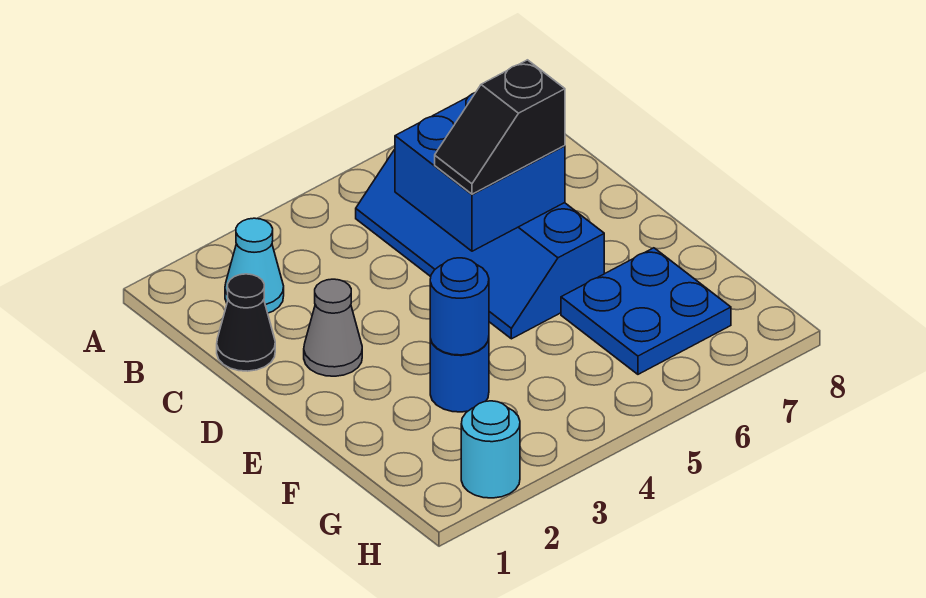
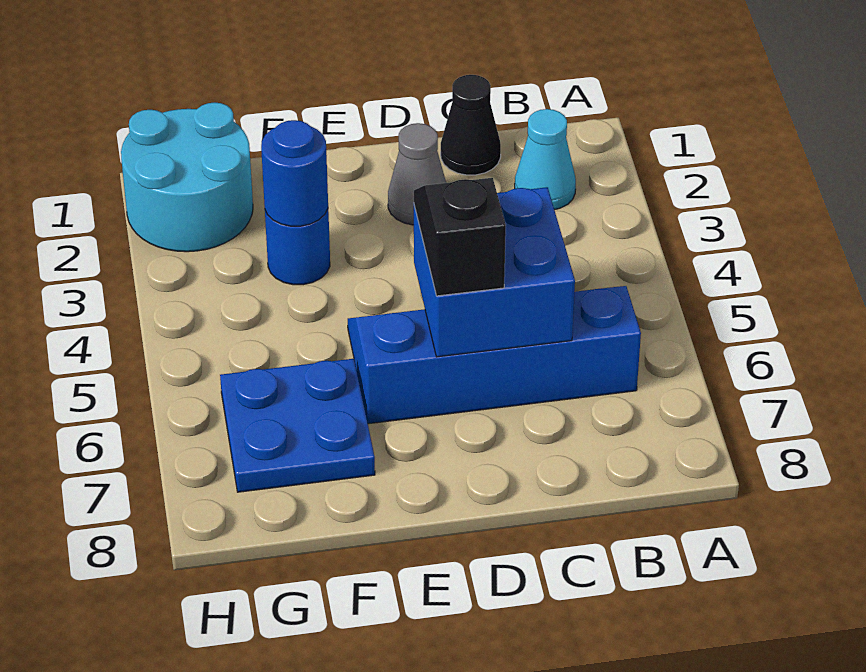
cyan round brick H2 level 1 -> cyan round brick G1:H2 level 1

